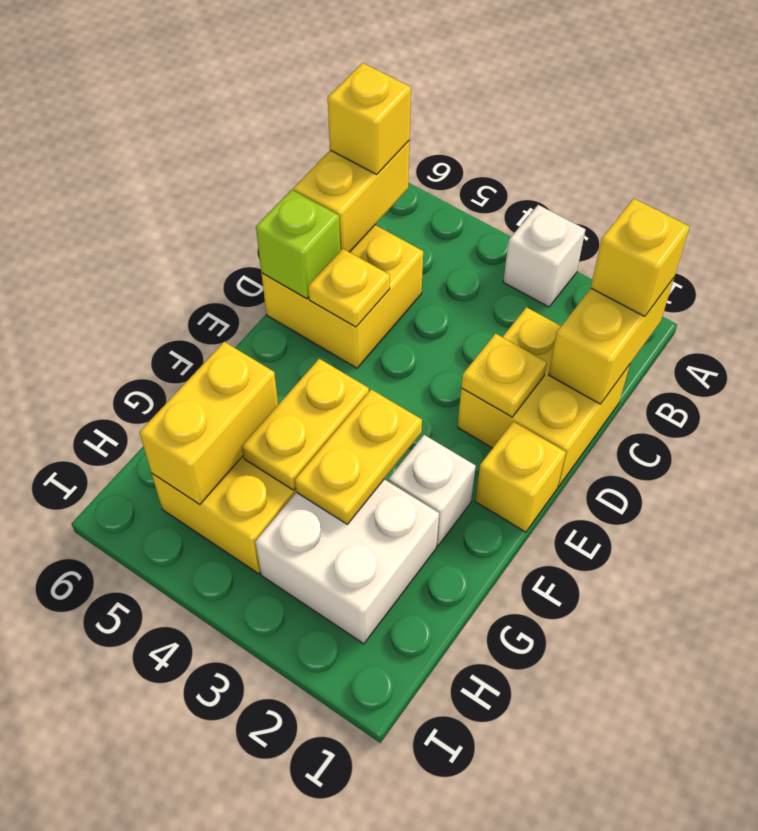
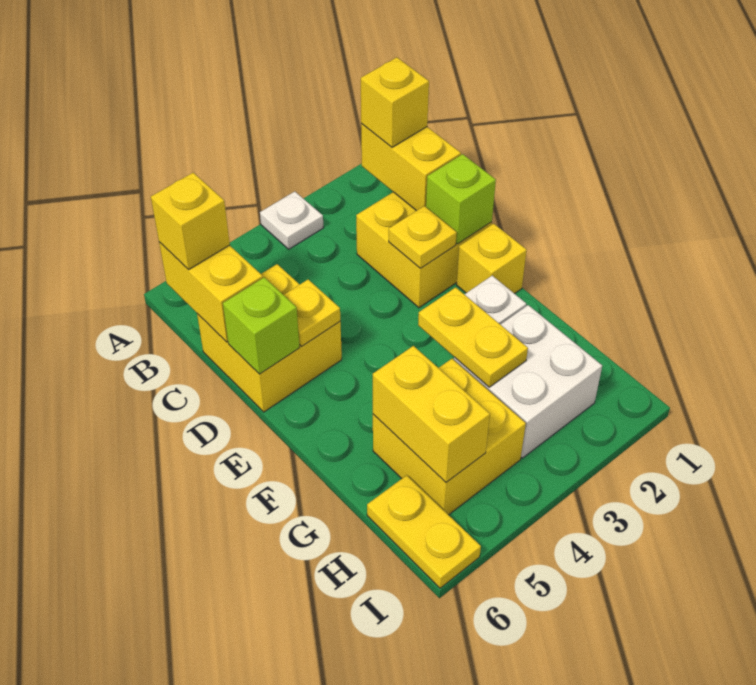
white brick A3 level 1 -> white plate A3 level 1
none -> lime brick D1 level 2
yellow plate F4:G4 level 2 -> yellow plate H6:I6 level 1

